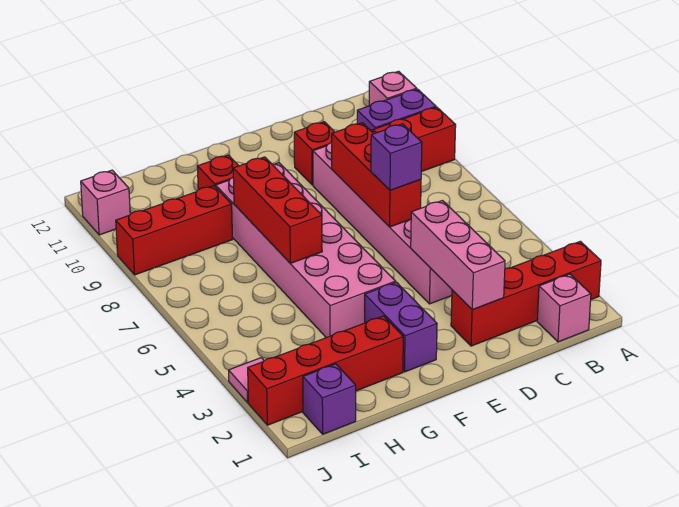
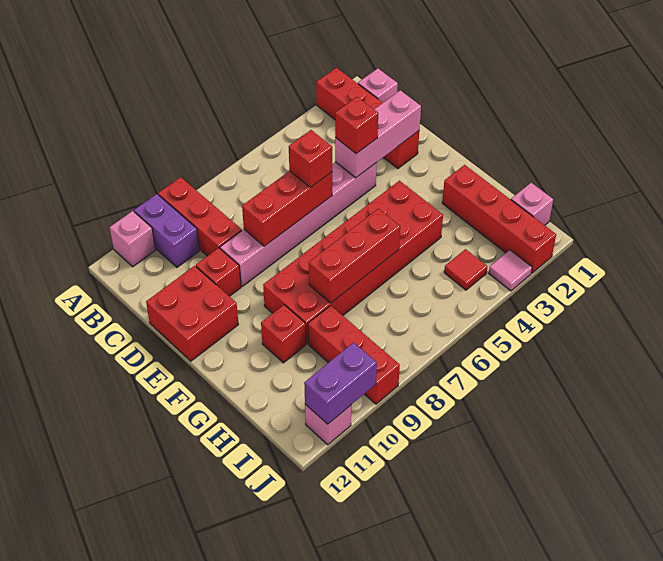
none -> red brick D4 level 3
purple brick D6 level 3 -> red brick D6 level 3
none -> red brick D11:E12 level 1
purple brick F2:F3 level 1 -> purple brick J10:J11 level 2
pink brick F4:G9 level 1 -> red brick F4:G9 level 1
purple brick I1 level 1 -> pink brick I1 level 1
none -> red tile I4 level 1

